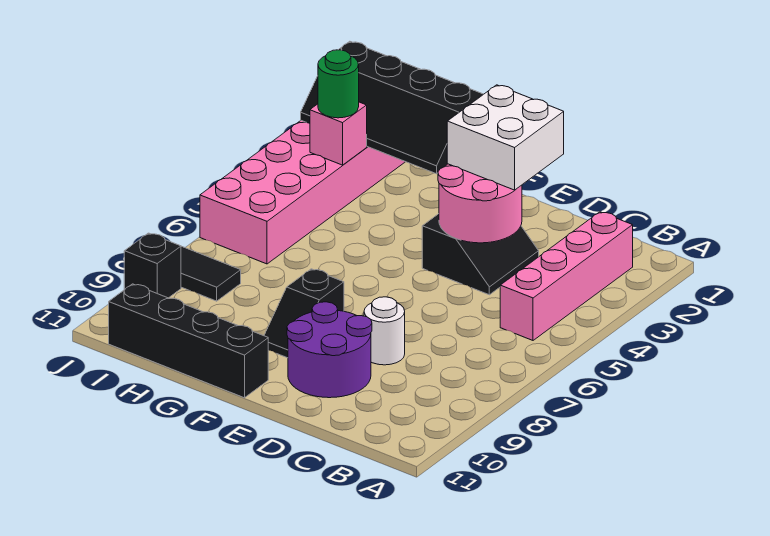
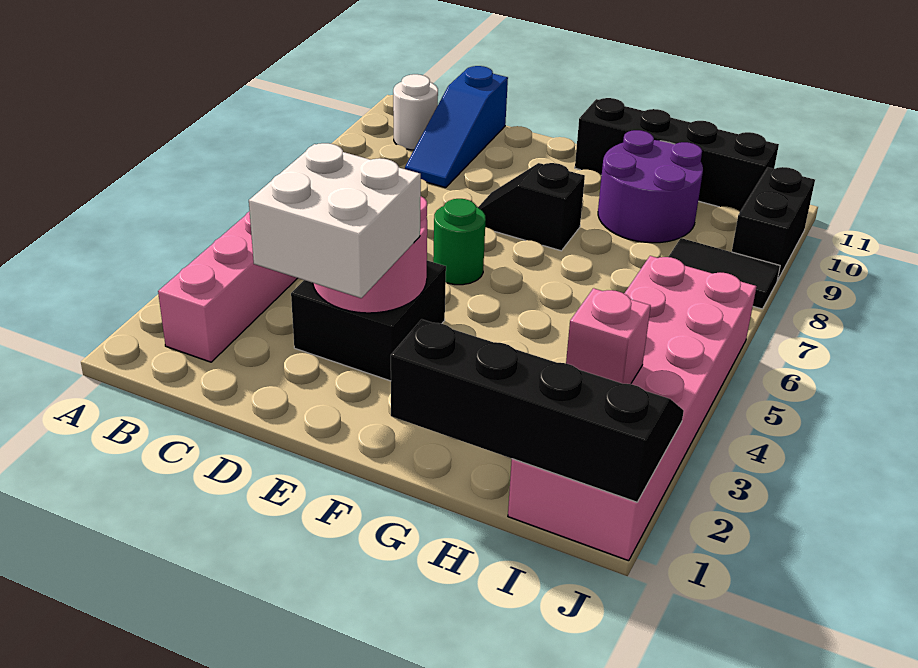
none -> blue slope C9:C11 level 1 top 11
black slope D3:E4 level 1 top E -> black brick D3:E4 level 1
white round brick D8 level 1 -> white round brick B10 level 1
purple round brick D9:E10 level 1 -> purple round brick G9:H10 level 1
black slope F8:F9 level 1 top 8 -> black slope E8:F8 level 1 top F
green round brick I3 level 3 -> green round brick E6 level 1
black brick J9 level 1 -> black brick J9:J10 level 1

